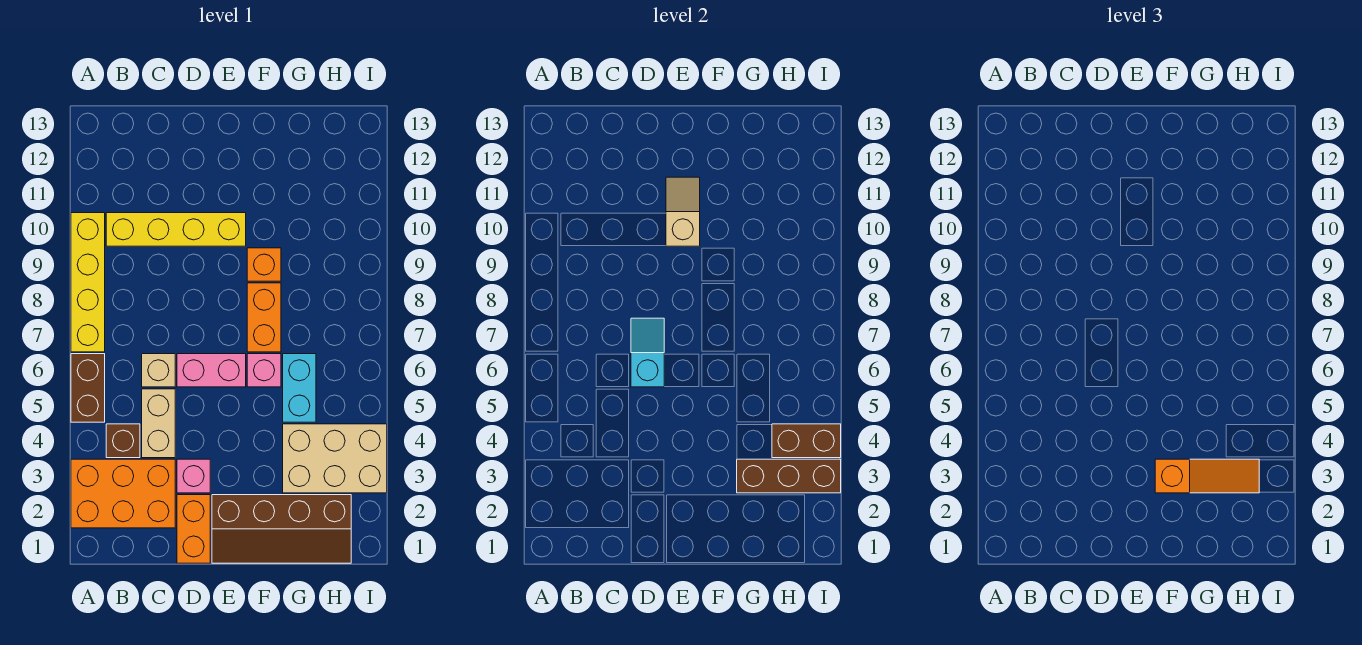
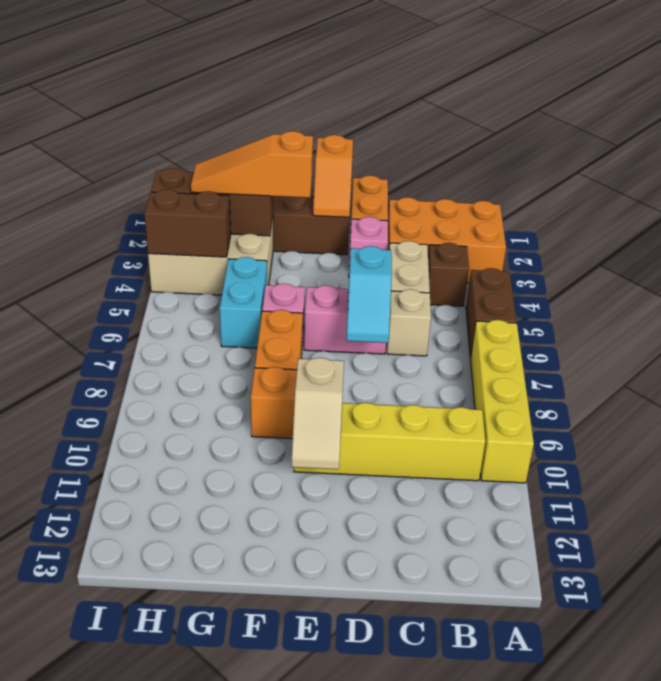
none -> orange slope E1:E2 level 2 top 1

